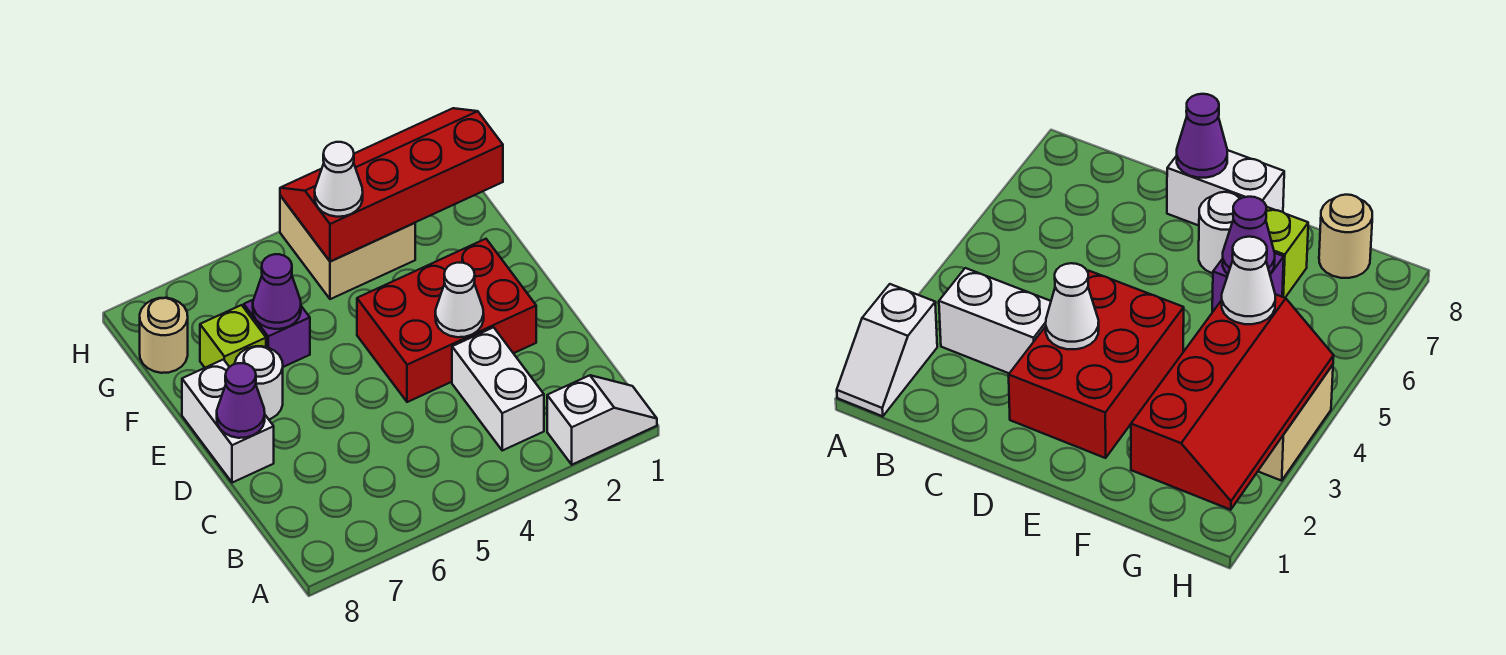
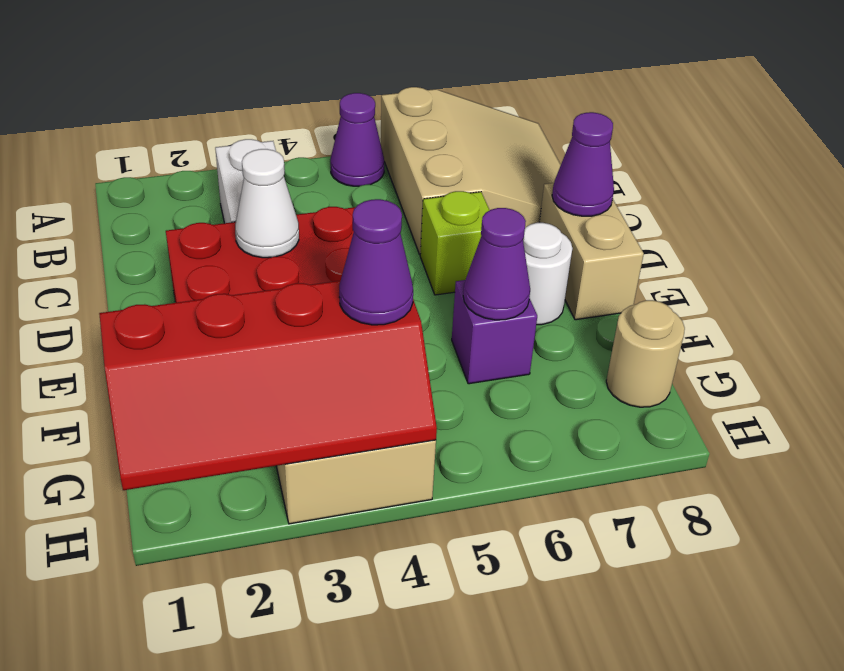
white slope A1:A2 level 1 top 2 -> none
none -> purple cone A5 level 1
none -> tan slope A6:C8 level 1 top 6
white brick D8:E8 level 1 -> tan brick D8:E8 level 1
lime brick F7 level 1 -> lime brick D6 level 1
white cone G4 level 3 -> purple cone G4 level 3

